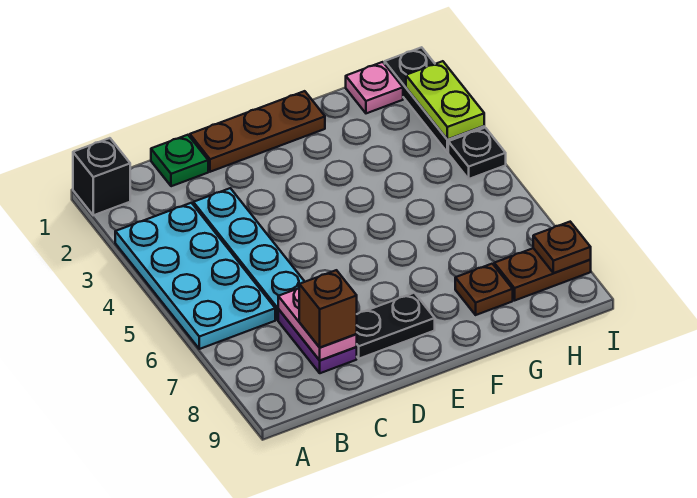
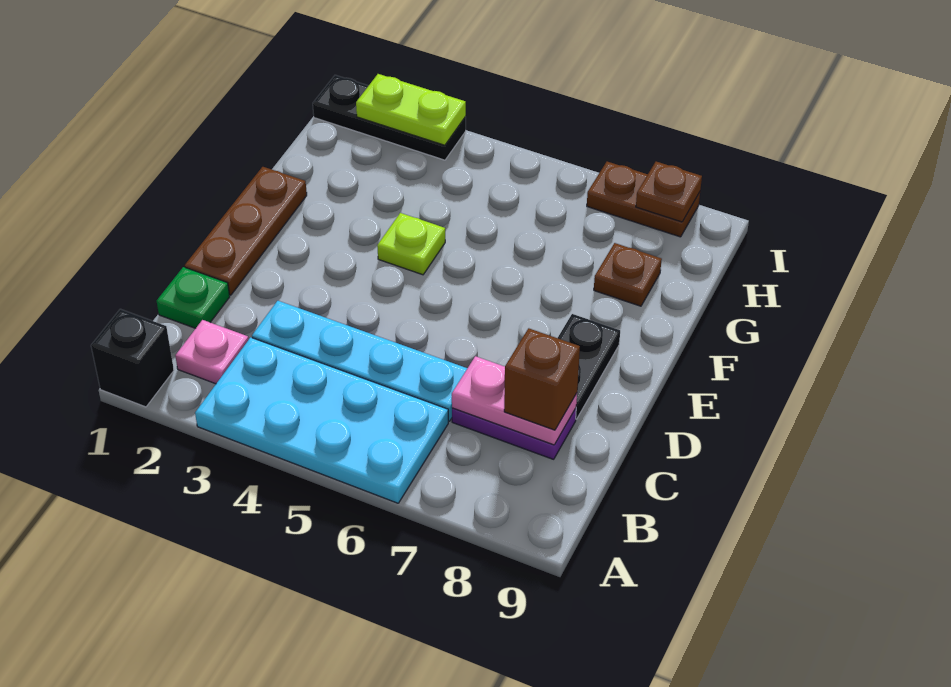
none -> lime plate F4 level 1
pink plate H1 level 1 -> pink plate B2 level 1
brown plate H8:I8 level 1 -> brown plate I7:I8 level 1
black plate I4 level 1 -> none

